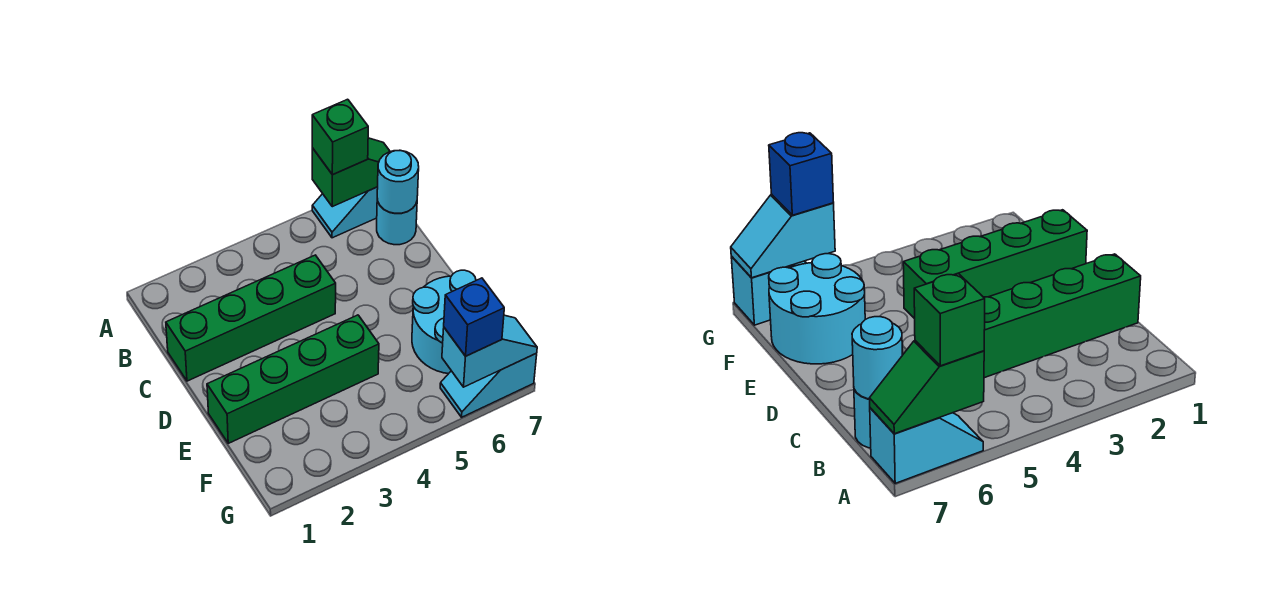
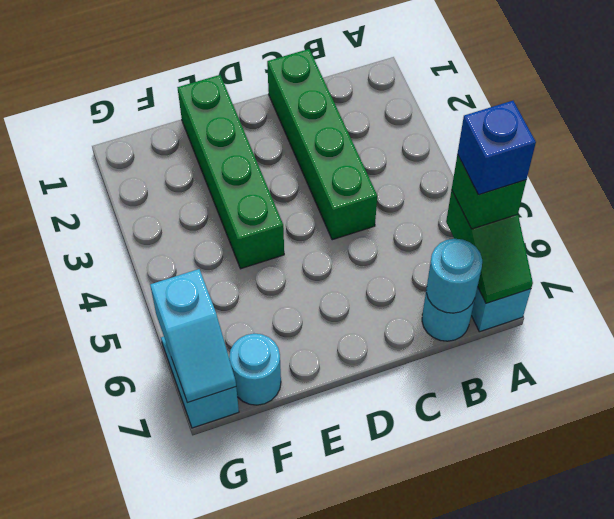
cyan round brick E6:F7 level 1 -> cyan round brick F7 level 1
blue brick G6 level 3 -> blue brick A6 level 4

